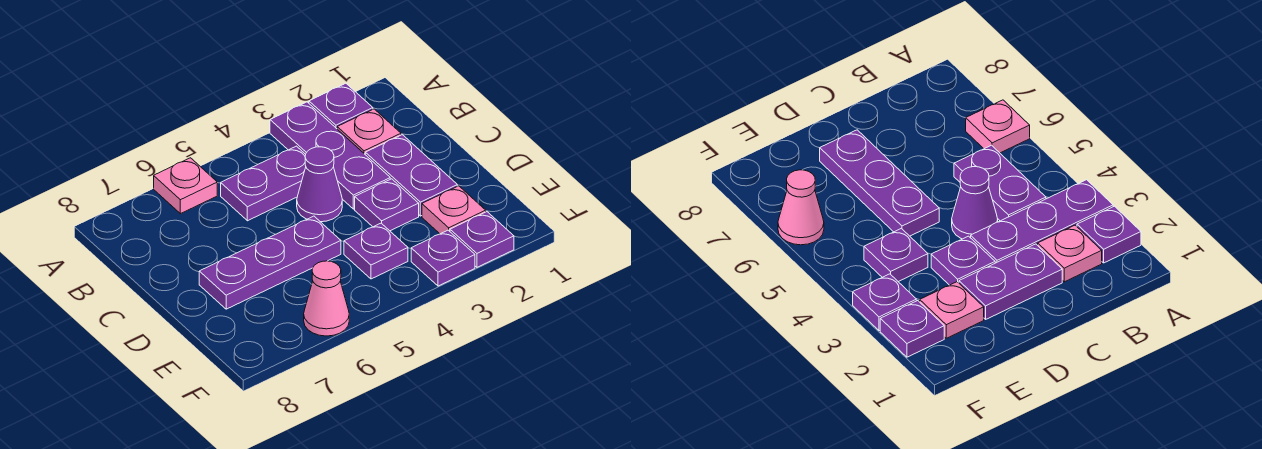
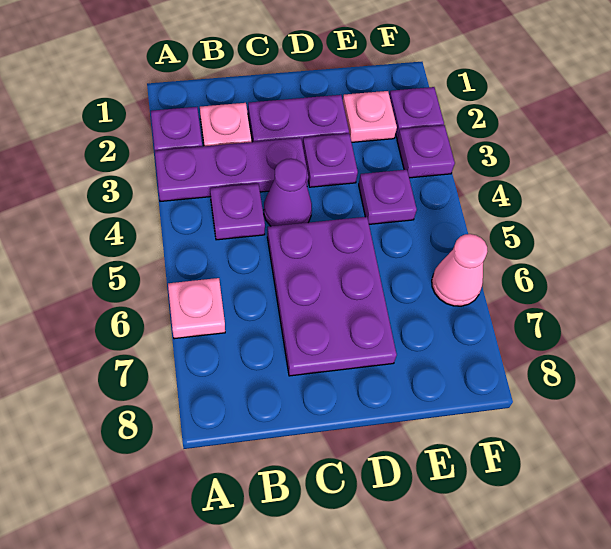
purple plate B4:B5 level 1 -> purple plate B4 level 1
purple plate D5:D7 level 1 -> purple plate C5:D7 level 1

